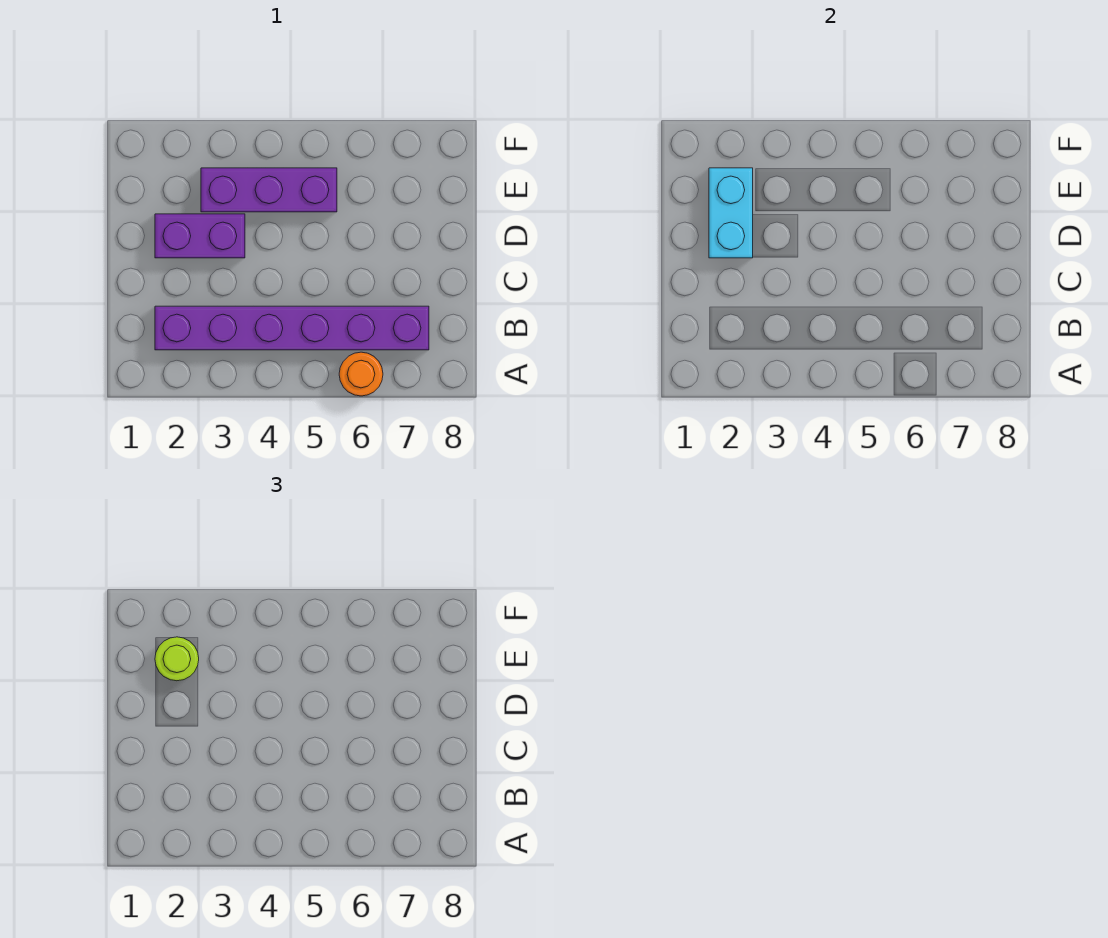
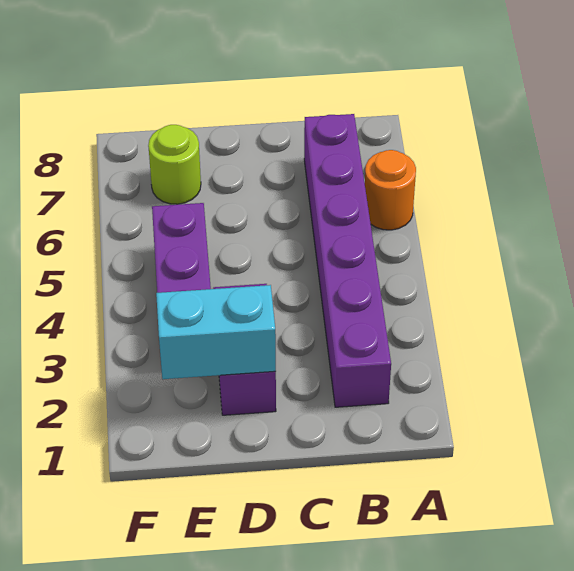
lime round brick E2 level 3 -> lime round brick E7 level 1

